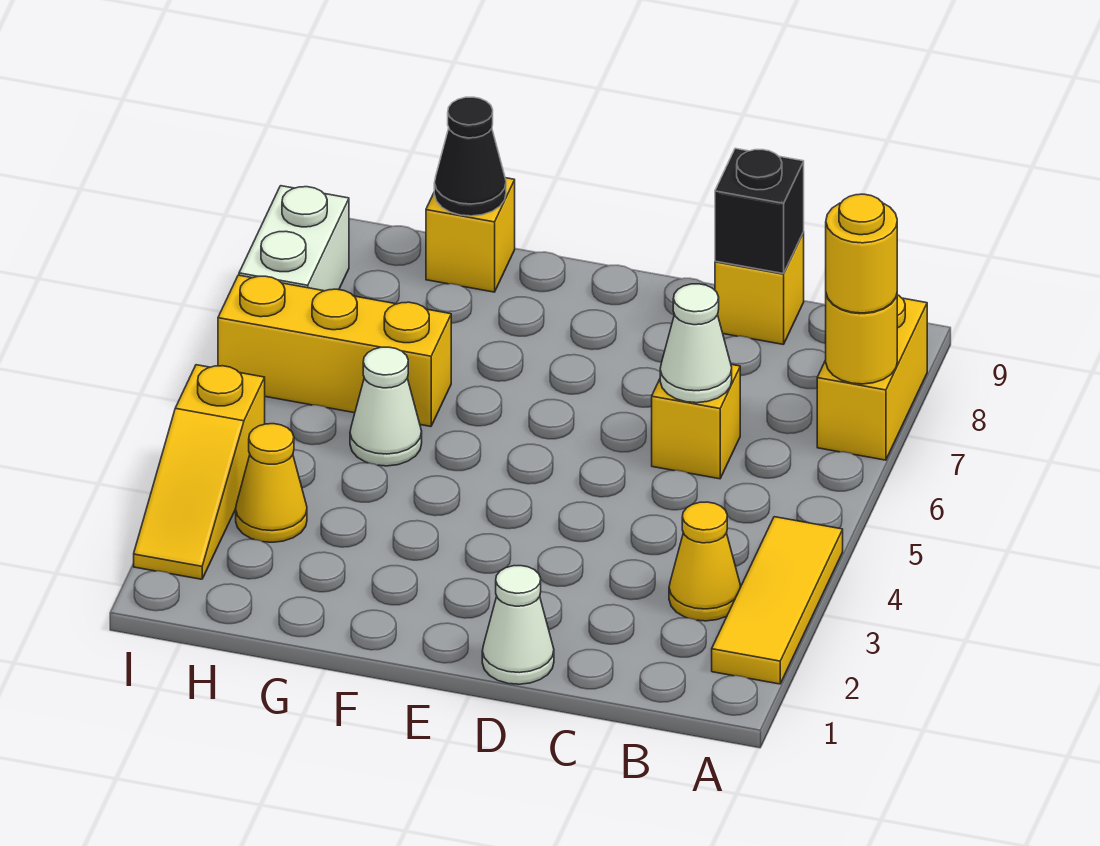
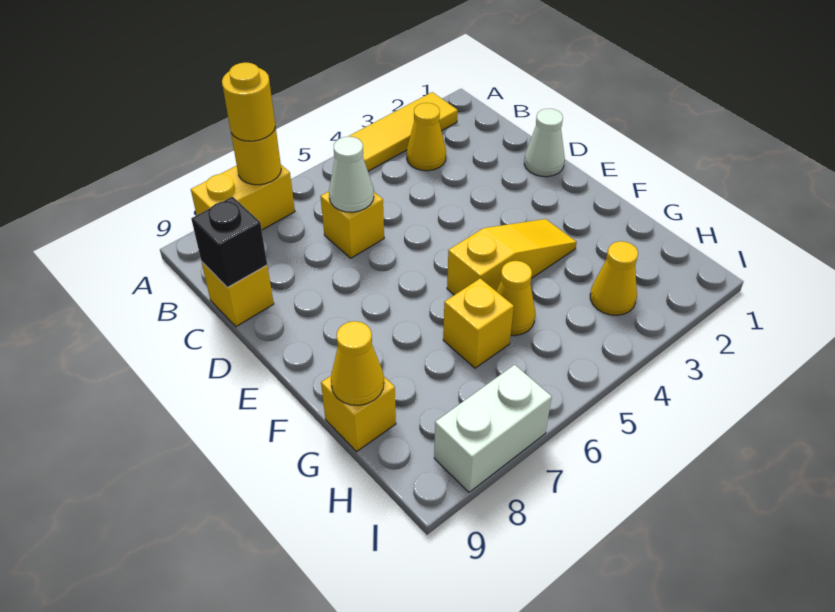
white cone G5 level 1 -> yellow cone G5 level 1
yellow brick G6:I6 level 1 -> yellow brick G6 level 1
black cone G9 level 2 -> yellow cone G9 level 2
yellow slope I2:I4 level 1 top 4 -> yellow slope F3:F5 level 1 top 5

